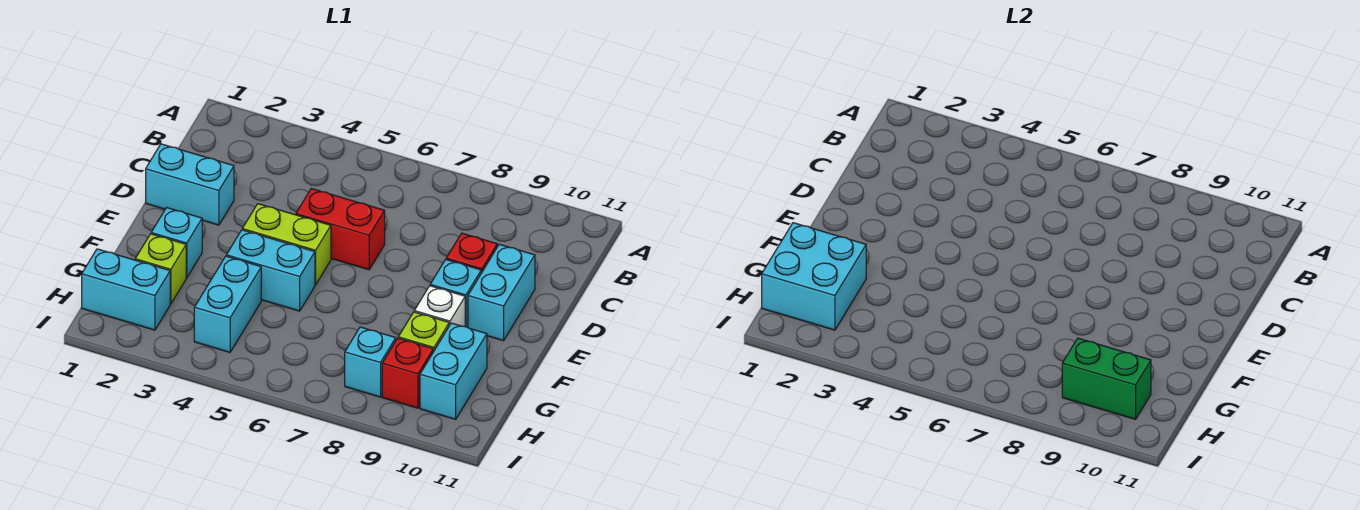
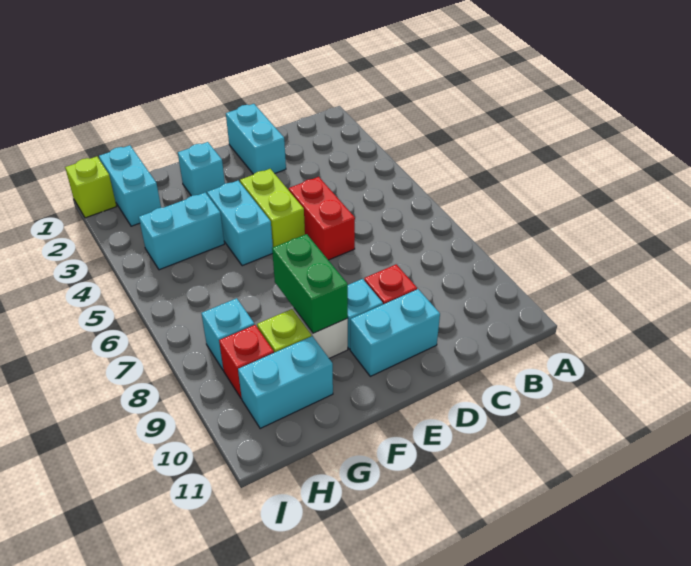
cyan brick G1:H2 level 2 -> none
lime brick G2 level 1 -> lime brick I1 level 1
green brick H9:H10 level 2 -> green brick F8:F9 level 2

